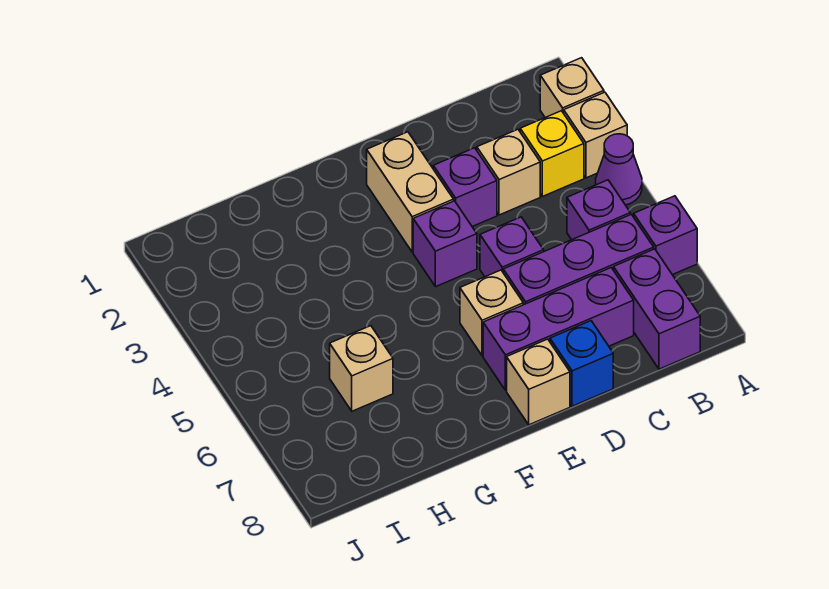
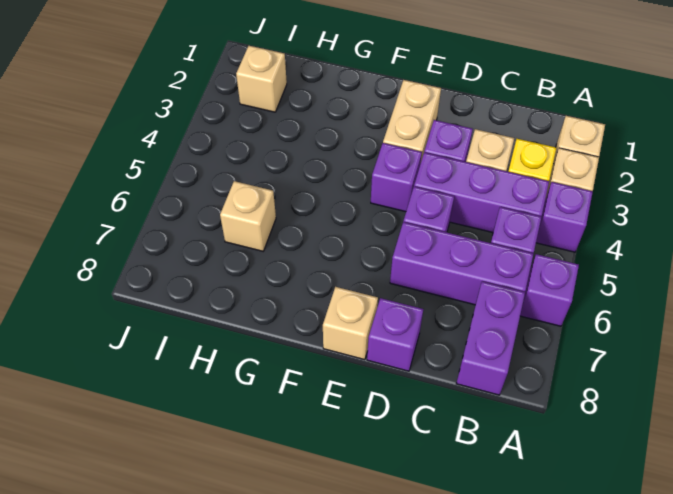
purple cone A4 level 1 -> purple brick A4 level 1
purple brick C7:E7 level 1 -> purple brick B4:D4 level 1
blue brick D8 level 1 -> purple brick D8 level 1
tan brick E6 level 1 -> tan brick I2 level 1

